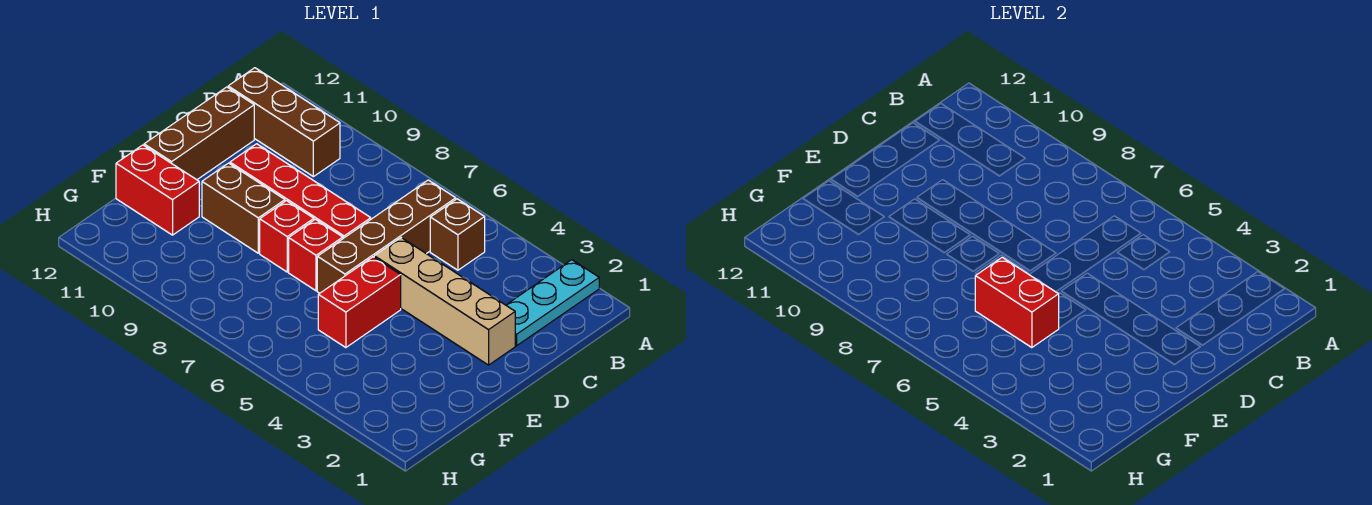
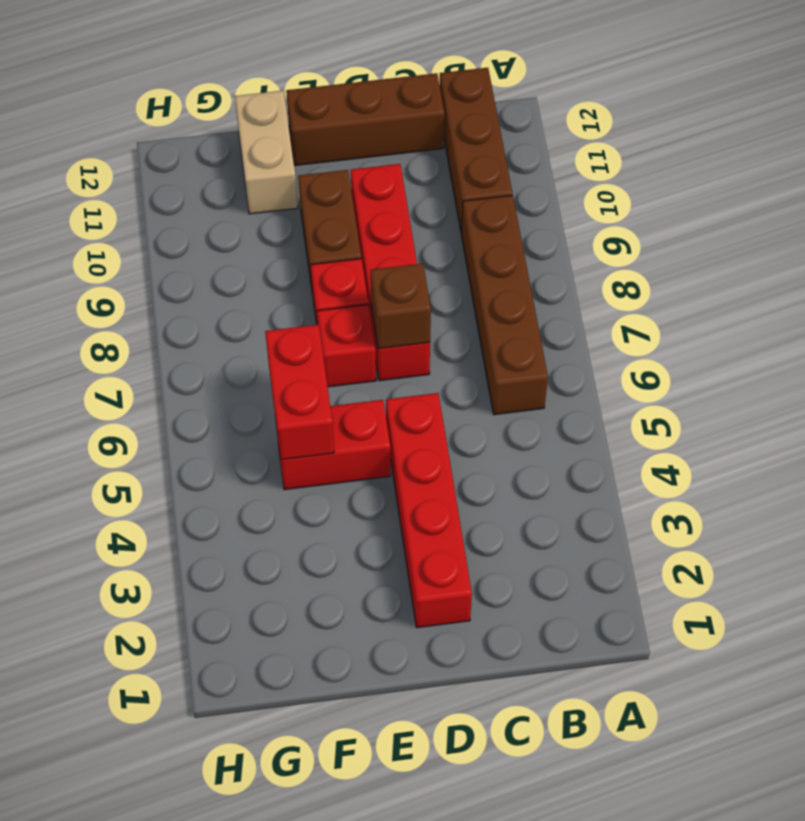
cyan plate A2:C2 level 1 -> none
brown brick B5 level 1 -> brown brick D7 level 2
brown brick B6:E6 level 1 -> brown brick B6:B9 level 1
tan brick D2:D5 level 1 -> red brick D2:D5 level 1
red brick F11:F12 level 1 -> tan brick F11:F12 level 1

